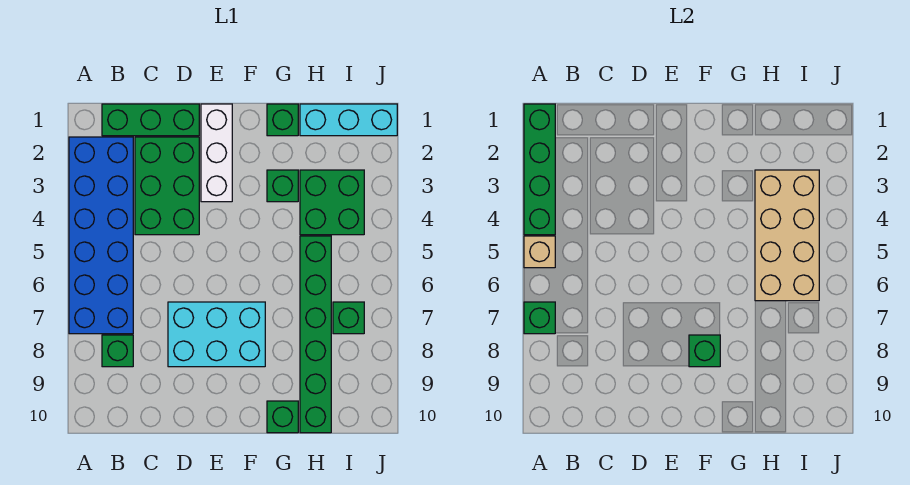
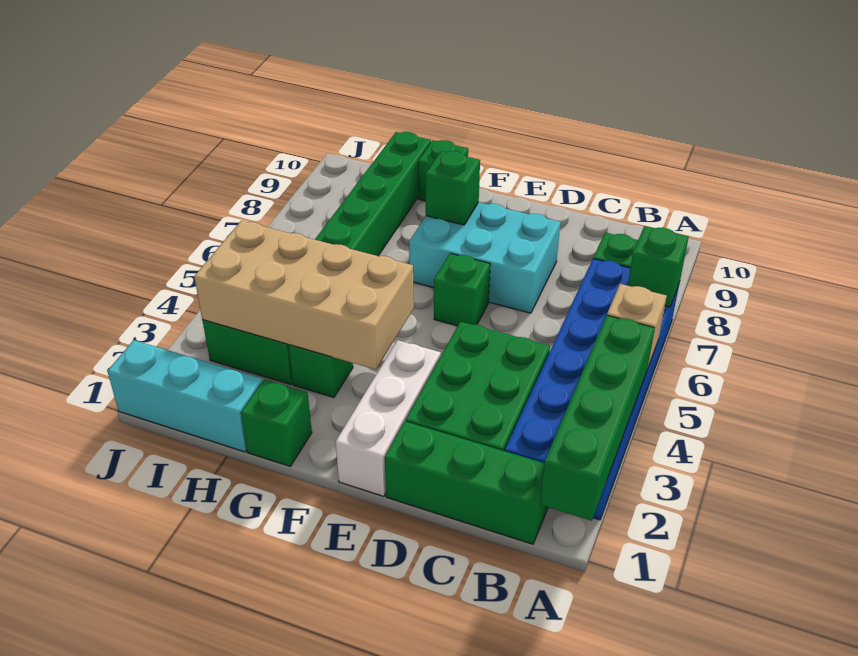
tan brick H3:I6 level 2 -> tan brick F3:I4 level 2
green brick I7 level 1 -> green brick E6 level 1

